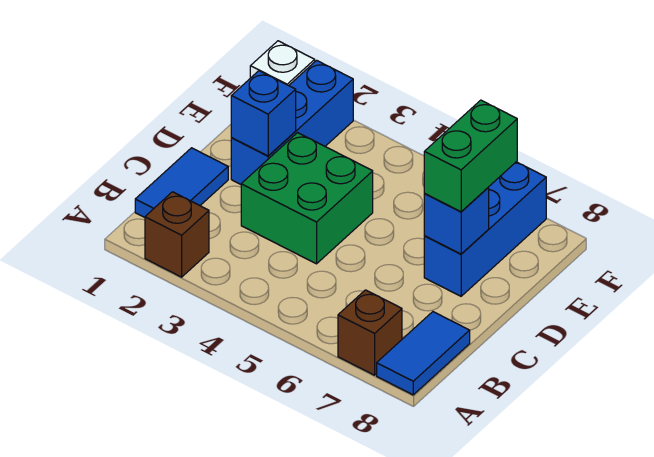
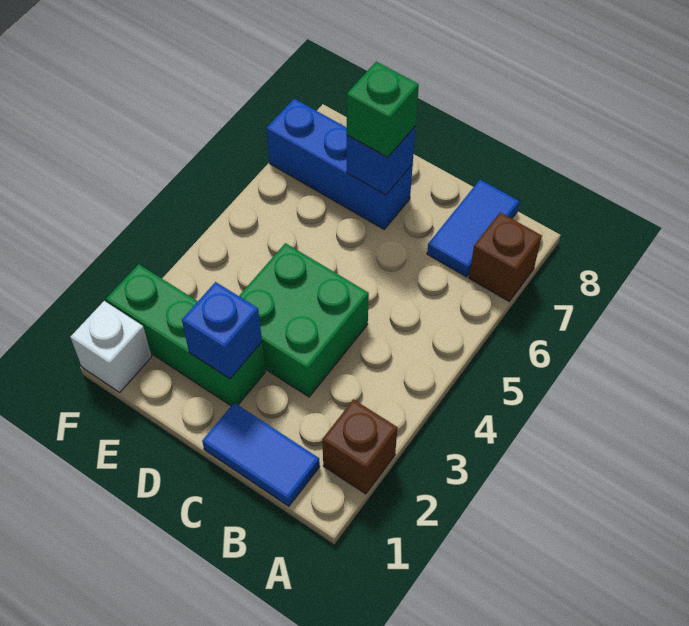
blue tile A8:B8 level 1 -> blue tile B7:B8 level 1
blue brick D2:F2 level 1 -> green brick D2:F2 level 1
green brick D7:E7 level 3 -> green brick D7 level 3

